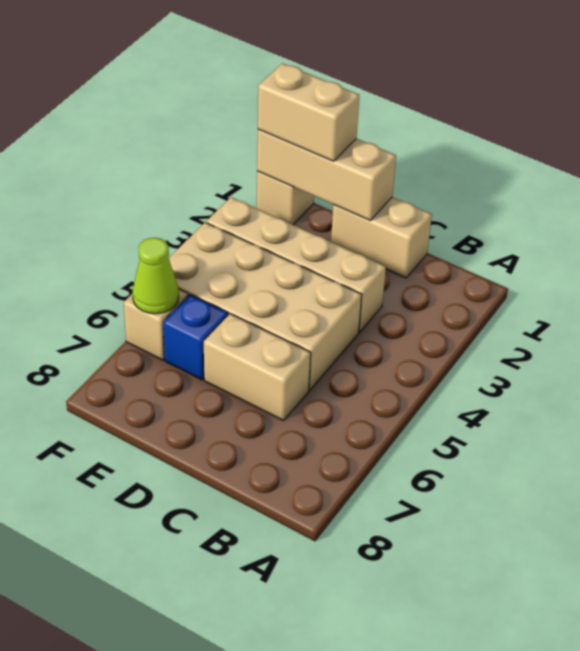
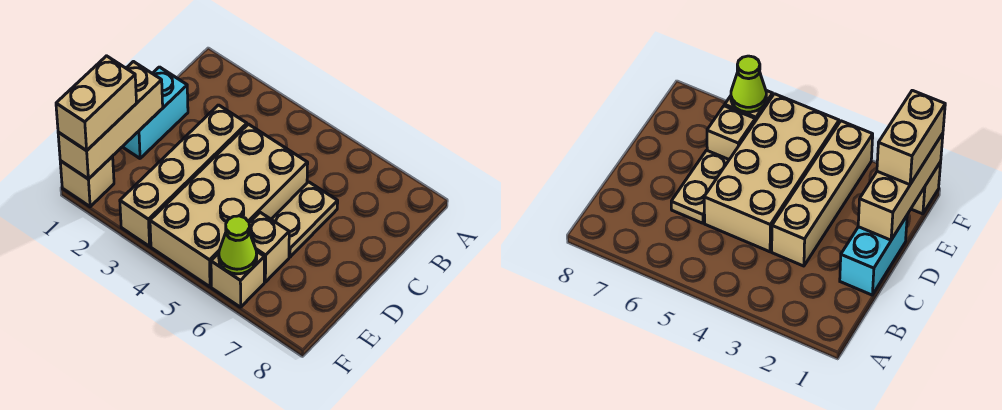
tan brick C1:D1 level 1 -> cyan brick C1:D1 level 1
tan brick C6:D6 level 1 -> tan plate C6:D6 level 1
blue brick E6 level 1 -> tan brick E6 level 1

